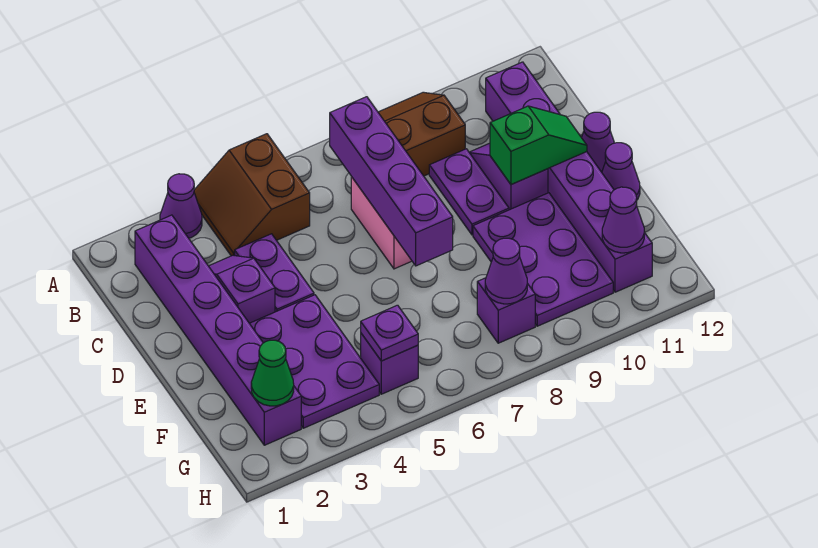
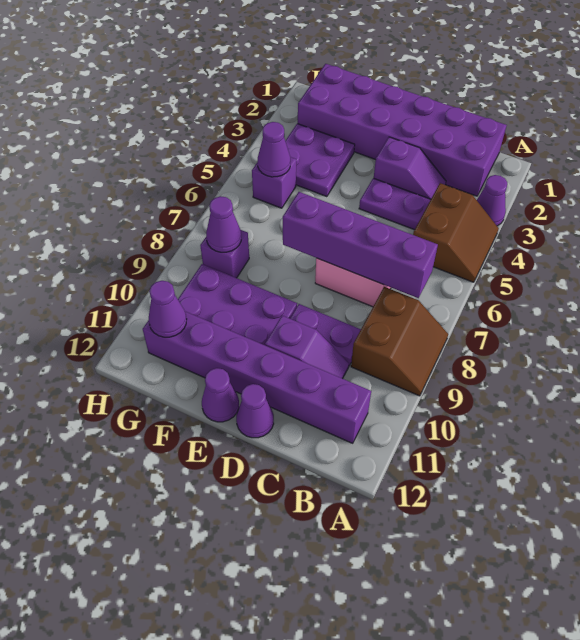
brown slope A4:B5 level 1 top 5 -> brown slope A4:B5 level 1 top B
purple brick B2:G2 level 1 -> purple brick B1:G2 level 1
green slope D10:D11 level 2 top 10 -> none
purple plate E3:G4 level 1 -> purple plate F3:G4 level 1
green cone G2 level 2 -> none
purple plate G5 level 2 -> purple cone G5 level 2

